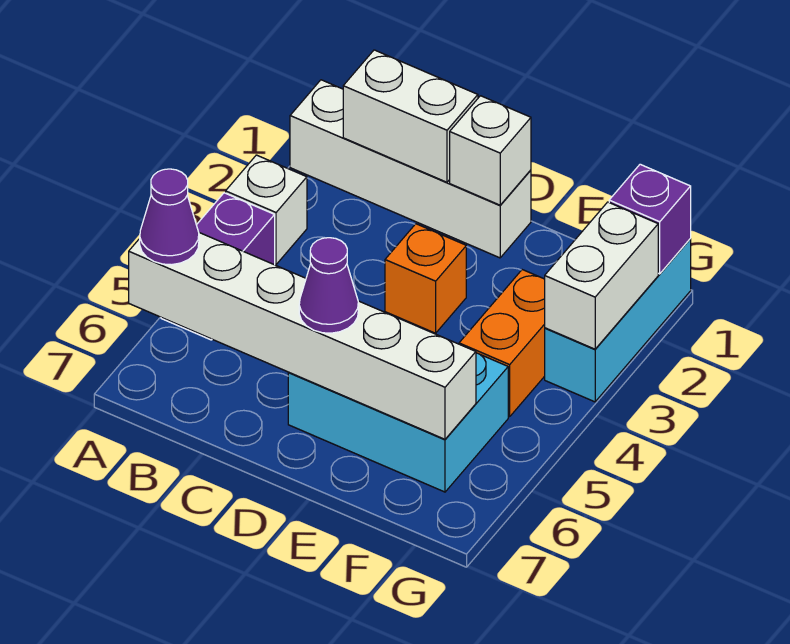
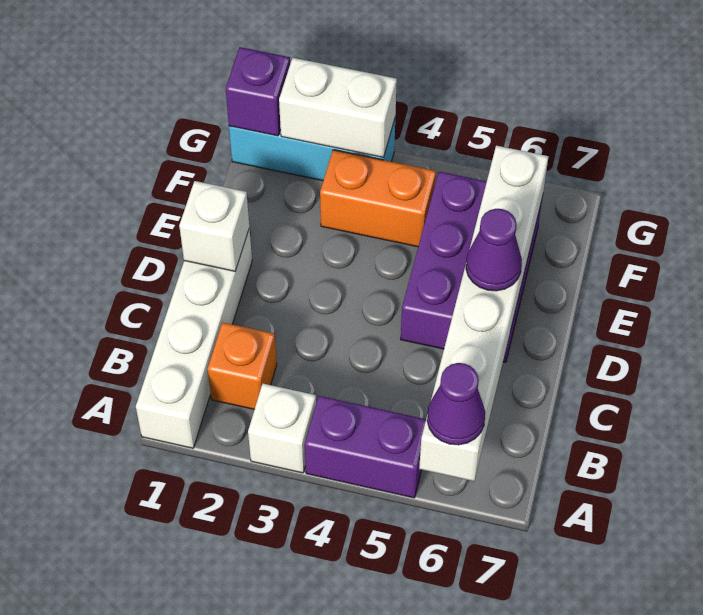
white brick B1:C1 level 2 -> none
orange brick D3 level 1 -> orange brick B2 level 1
cyan brick D5:F6 level 1 -> purple brick D5:F6 level 1

